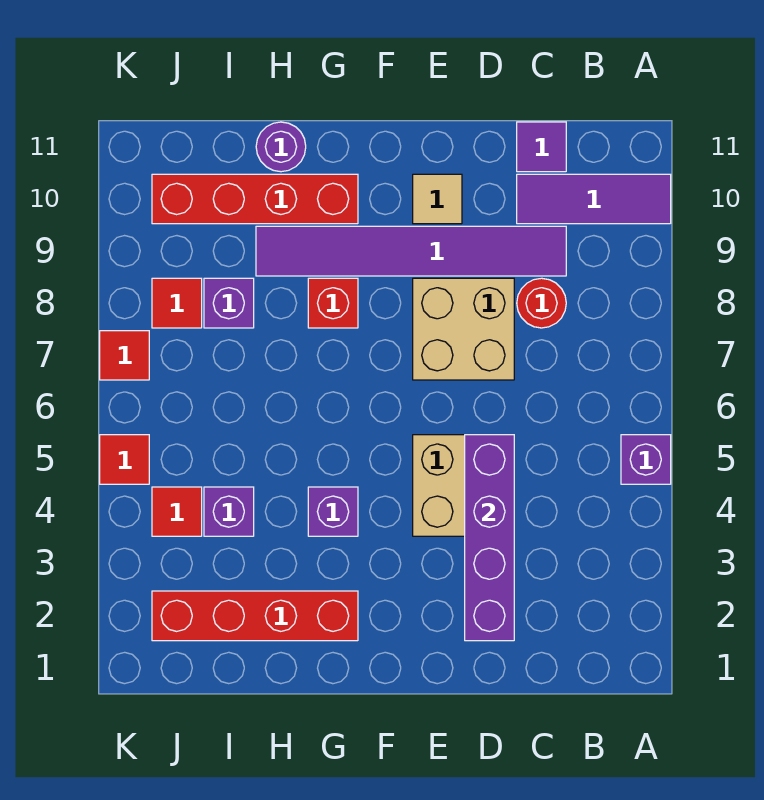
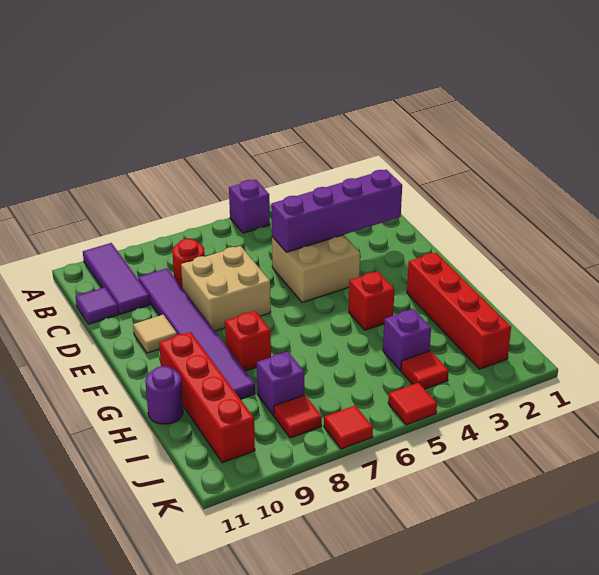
purple brick G4 level 1 -> red brick G4 level 1

